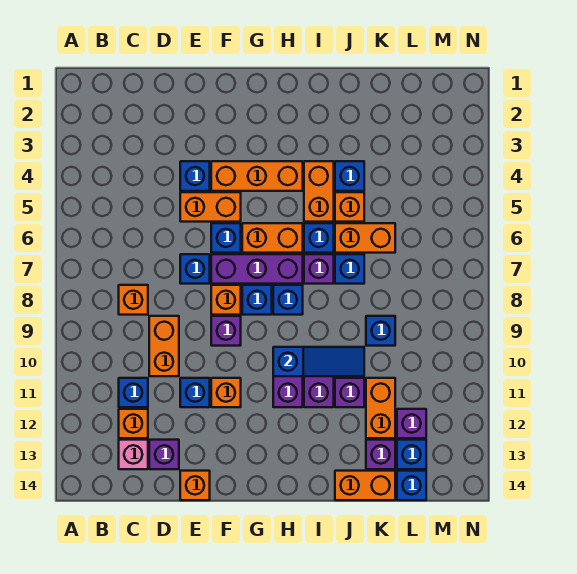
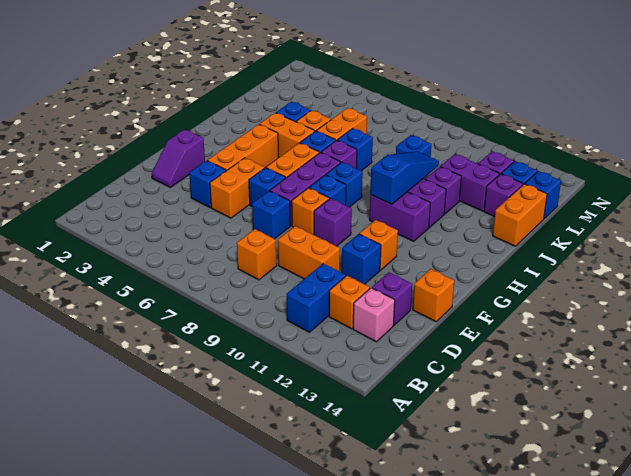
blue brick C11 level 1 -> blue brick B11:C11 level 1
none -> purple slope E2:F2 level 1 top F
orange brick K11:K12 level 1 -> purple brick K11:K12 level 1

